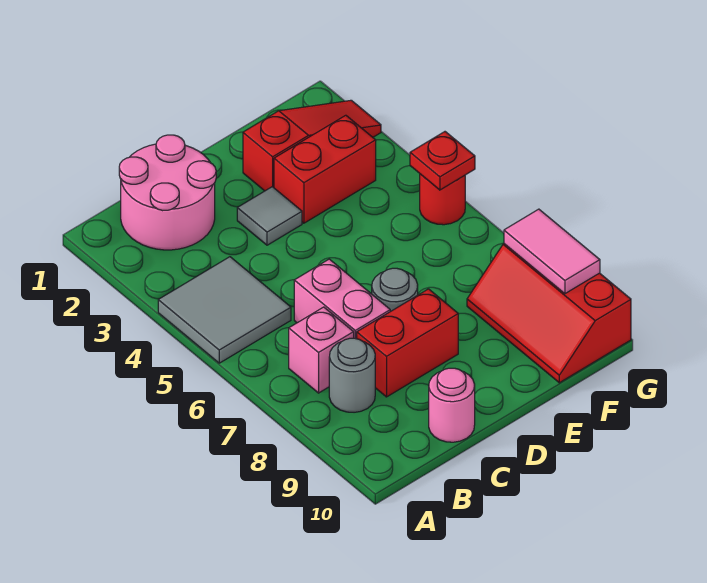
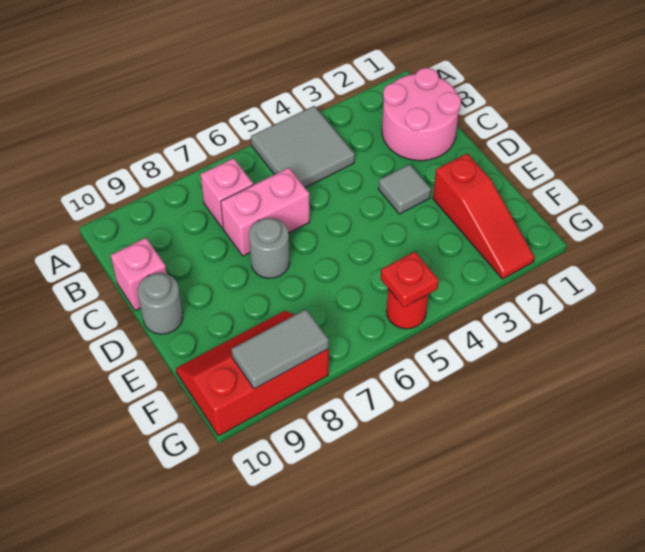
grey round brick B8 level 1 -> grey round brick D10 level 1
red brick C8:D8 level 1 -> none
pink round brick C10 level 1 -> pink brick C10 level 1
red brick E3:F3 level 1 -> none
pink tile G8:G9 level 2 -> grey tile G8:G9 level 2

